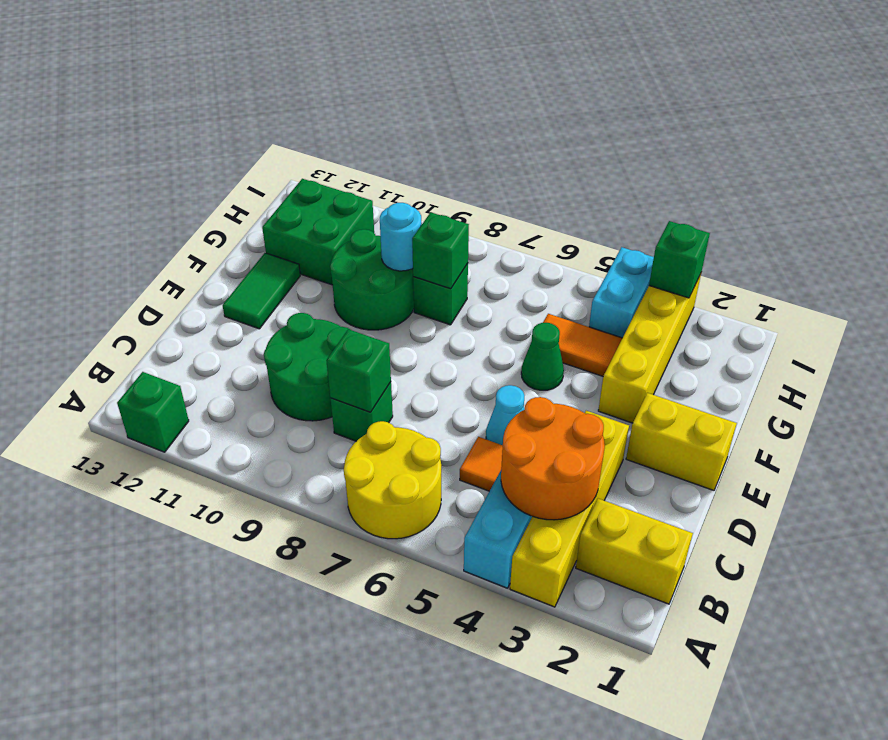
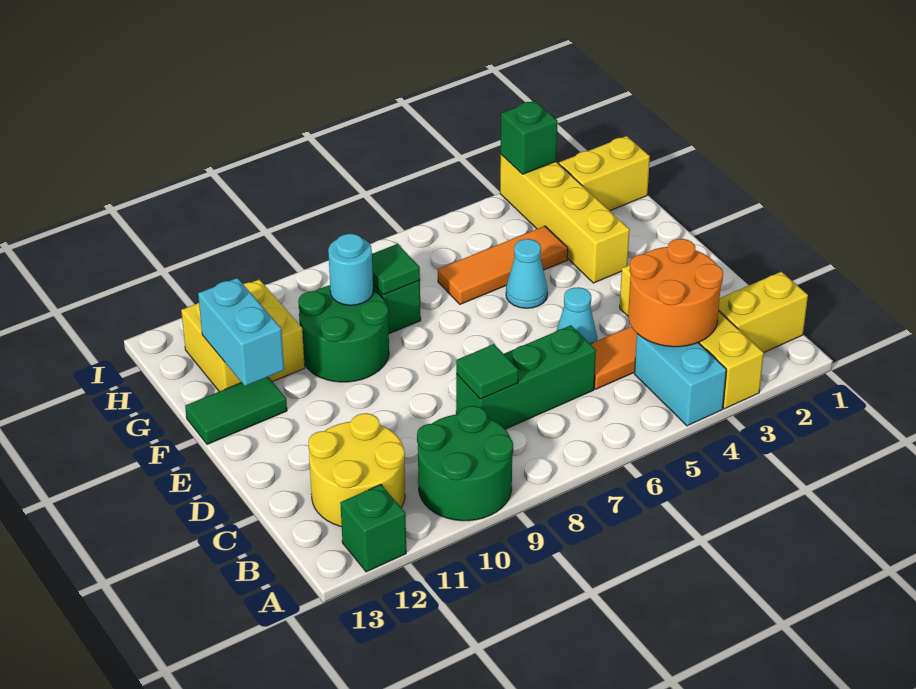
yellow round brick A6:B7 level 1 -> yellow round brick B11:C12 level 1
green brick C8 level 1 -> green brick C6:C8 level 1
green brick C8 level 2 -> green tile C8 level 2
green round brick C9:D10 level 1 -> green round brick A9:B10 level 1
yellow brick E1:E2 level 1 -> yellow brick H1:H2 level 1
green tile E12:F12 level 1 -> green tile F12:F13 level 1
green cone F5 level 1 -> cyan cone F5 level 1
orange tile G4:G5 level 1 -> orange tile G4:G6 level 1
green brick G8 level 2 -> green tile G8 level 2
green brick G11:H12 level 1 -> yellow brick G11:H12 level 1
cyan brick H4:I4 level 1 -> cyan brick F12:G12 level 2

